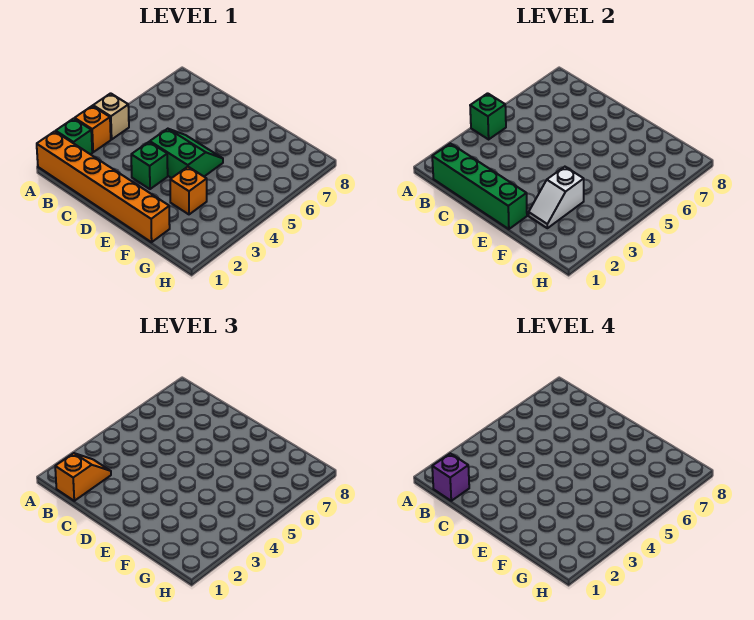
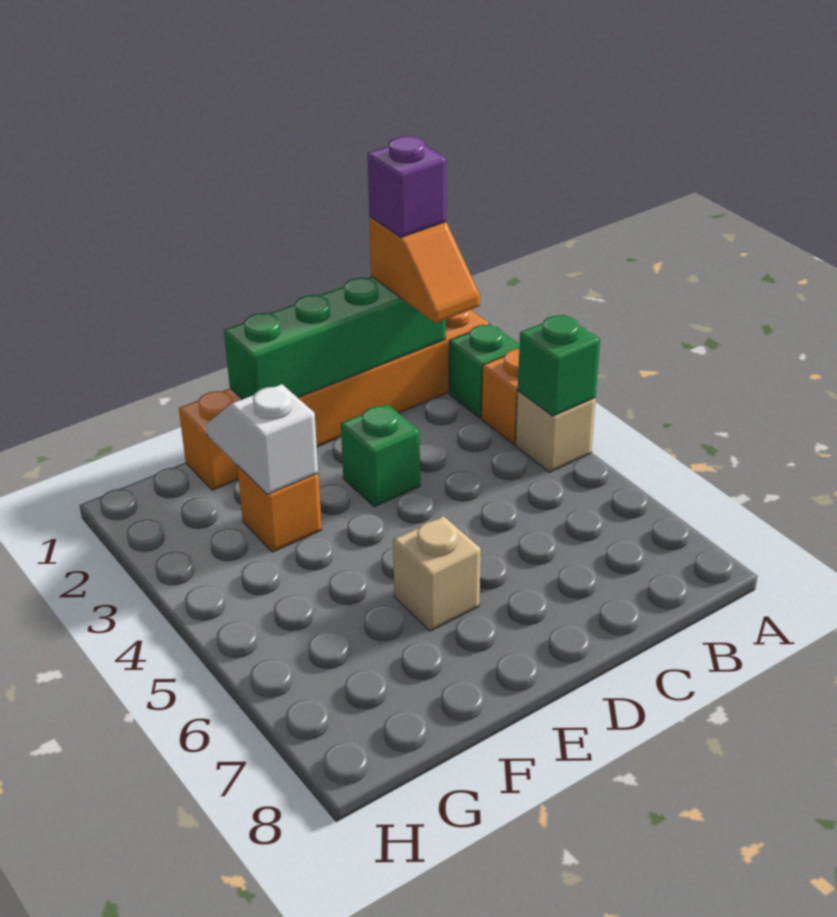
green slope D4:E5 level 1 top 4 -> none
none -> tan brick E6 level 1

